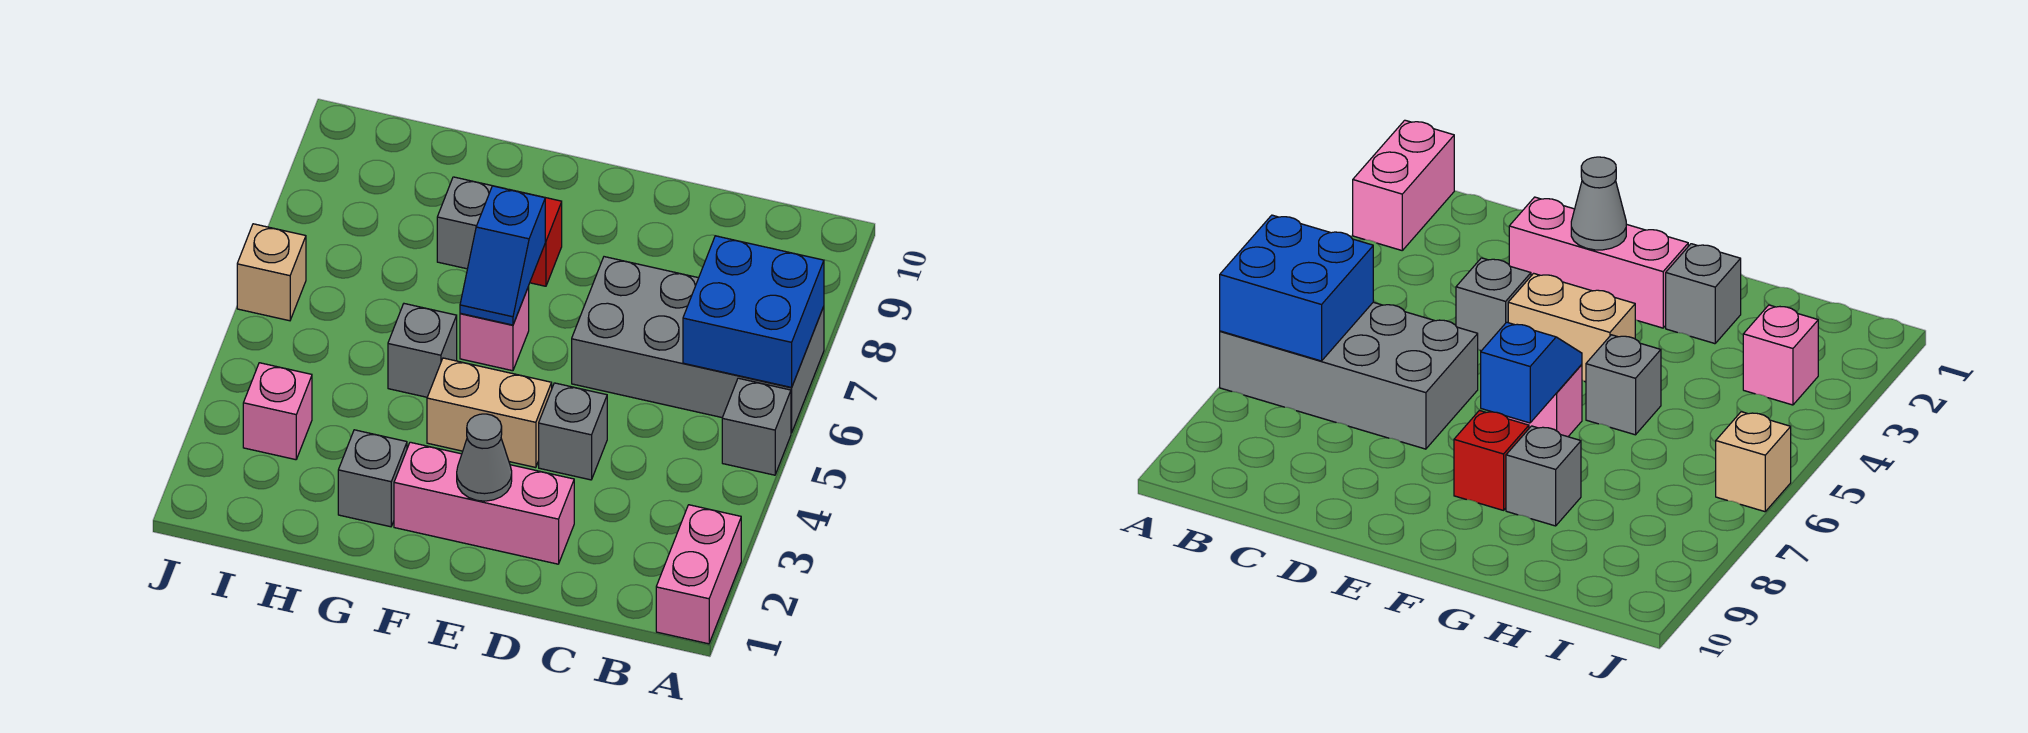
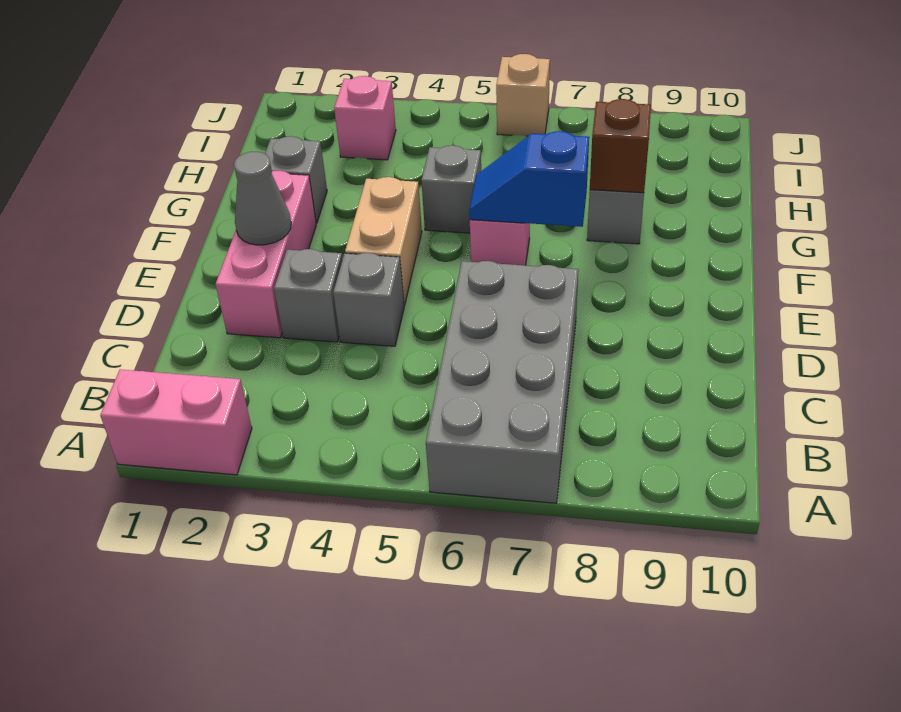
grey brick A5 level 1 -> grey brick D3 level 1
blue brick A6:B7 level 2 -> none
red brick F8 level 1 -> none
none -> brown brick G8 level 2

